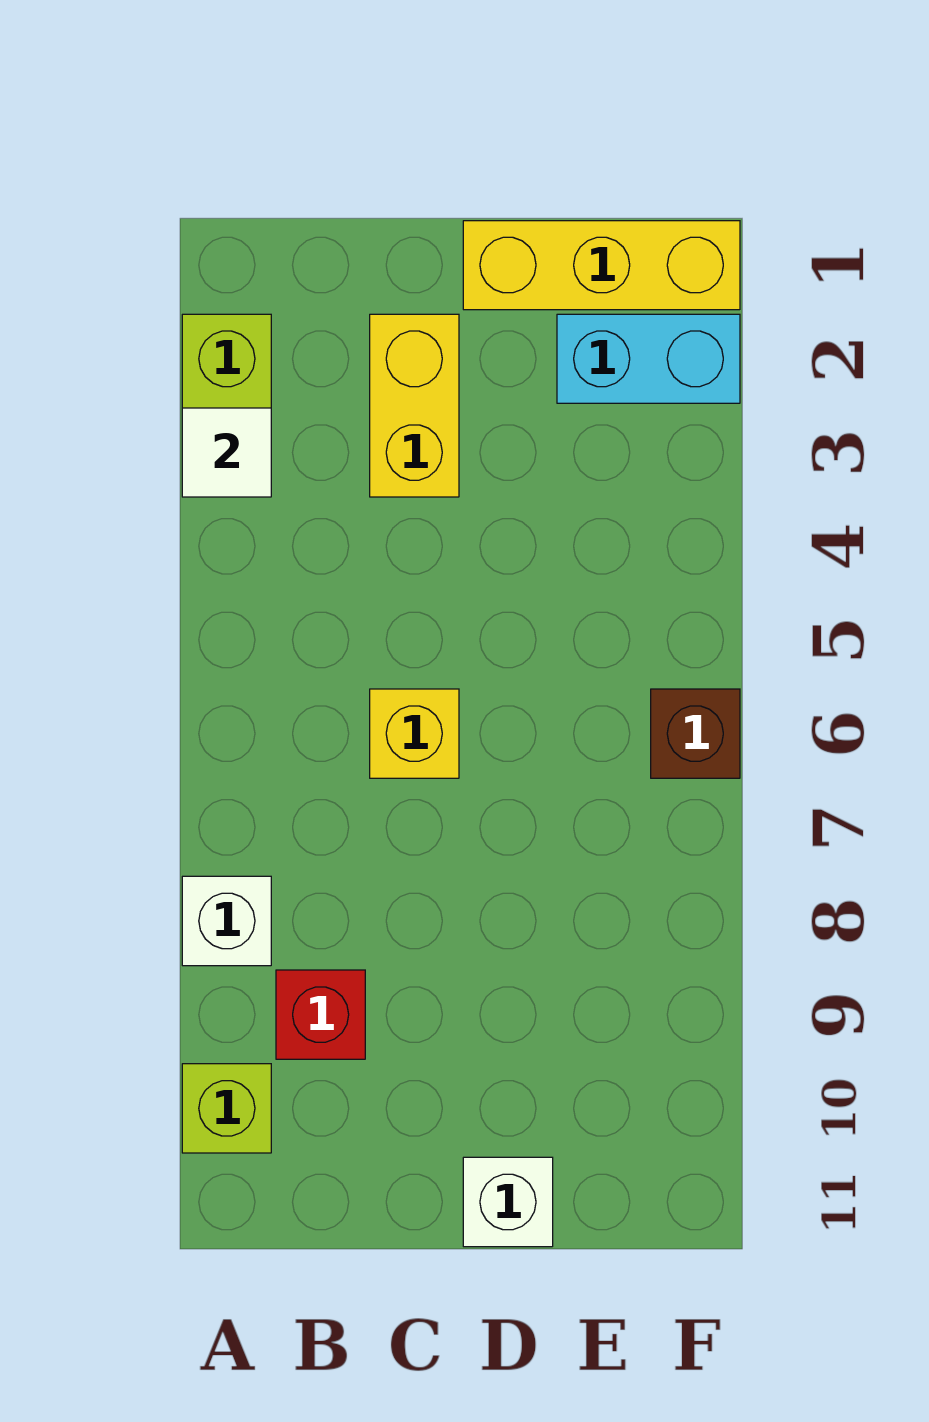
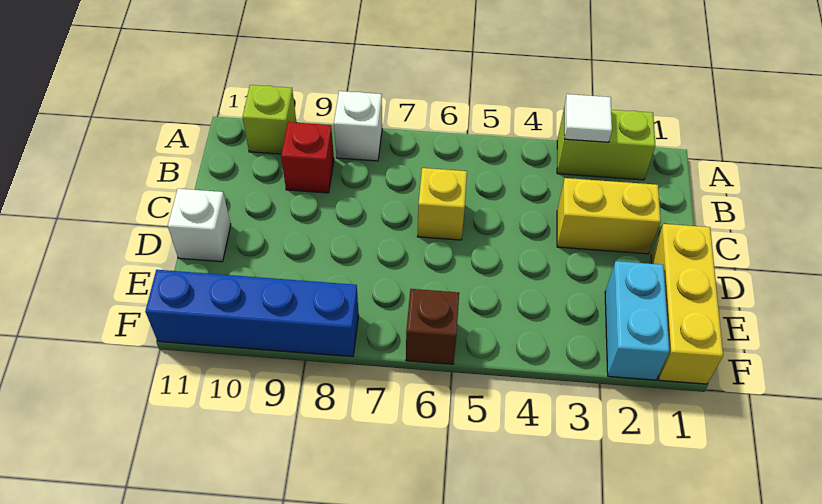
none -> blue brick F8:F11 level 1

